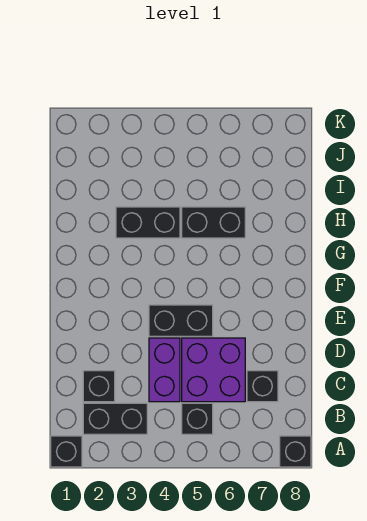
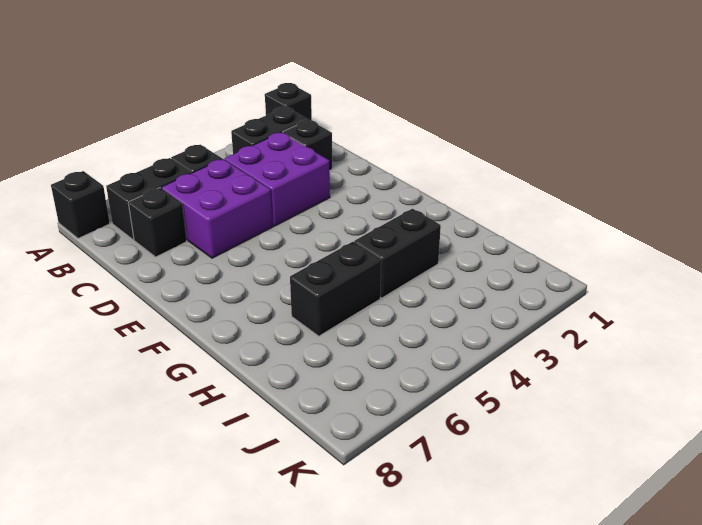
purple brick C4:D4 level 1 -> purple brick C3:D4 level 1
black brick E4:E5 level 1 -> black brick B6:B7 level 1

